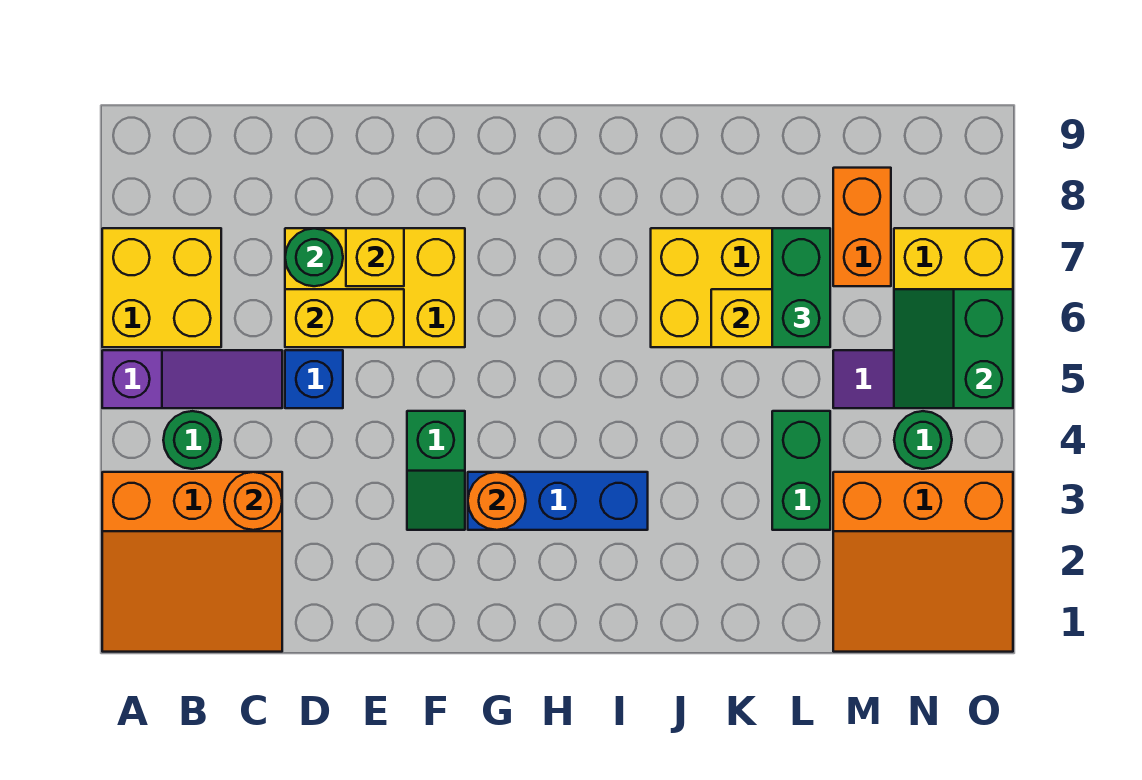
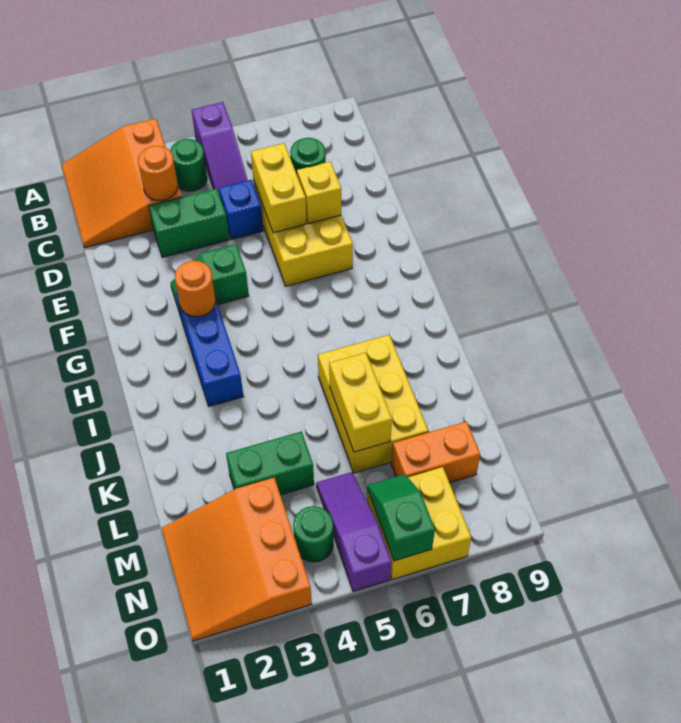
yellow brick A6:B7 level 1 -> none
green brick L6:L7 level 3 -> green brick D3:D4 level 1
green slope N5:O6 level 2 top O -> green slope N6:O6 level 2 top O

